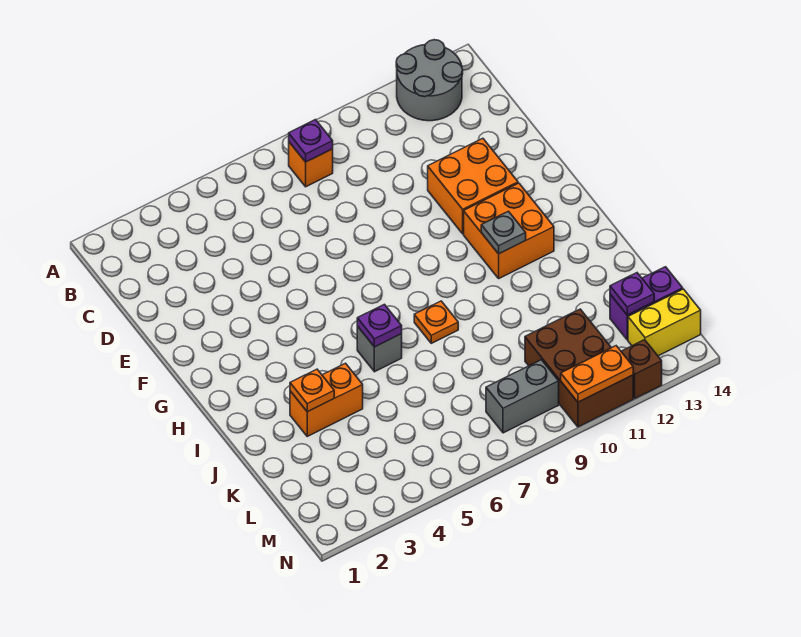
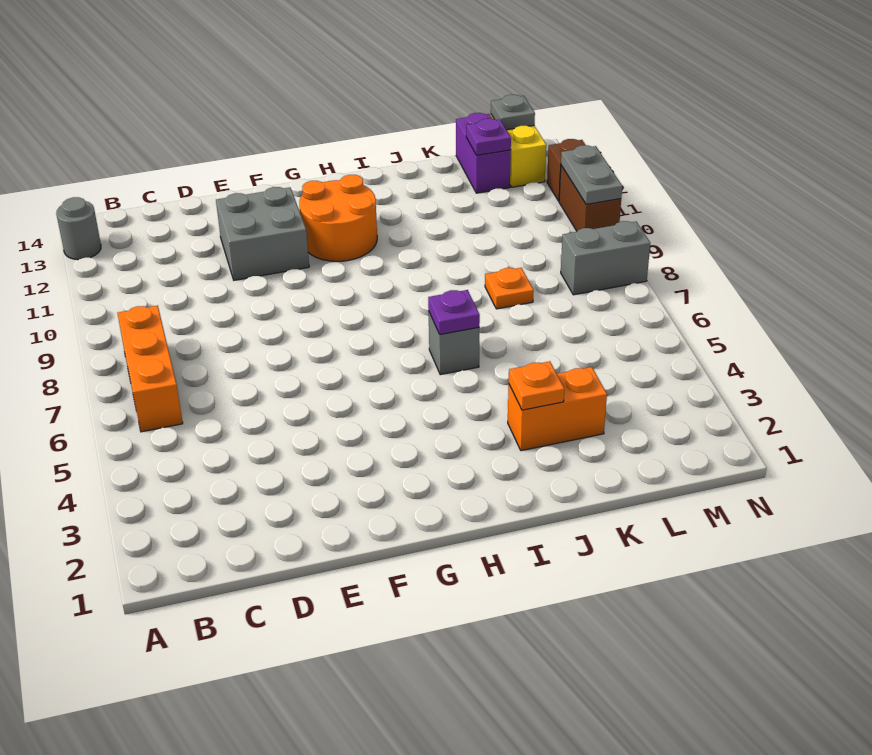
grey round brick A12:B13 level 1 -> grey round brick A13 level 1
orange brick B8 level 1 -> orange brick B6:B8 level 1
purple plate B8 level 2 -> none
orange brick E11:F12 level 1 -> grey brick E11:F12 level 1
orange brick G11:H12 level 1 -> orange round brick G11:H12 level 1
grey plate H11 level 2 -> grey plate M14 level 2
orange plate I8 level 1 -> orange plate K8 level 1
orange brick J3:J4 level 1 -> orange brick J3:K3 level 1
brown brick L10:N11 level 1 -> brown brick N10:N11 level 1
grey brick M8:M9 level 1 -> grey brick M8:N8 level 1
orange plate N10:N11 level 2 -> grey plate N10:N11 level 2

